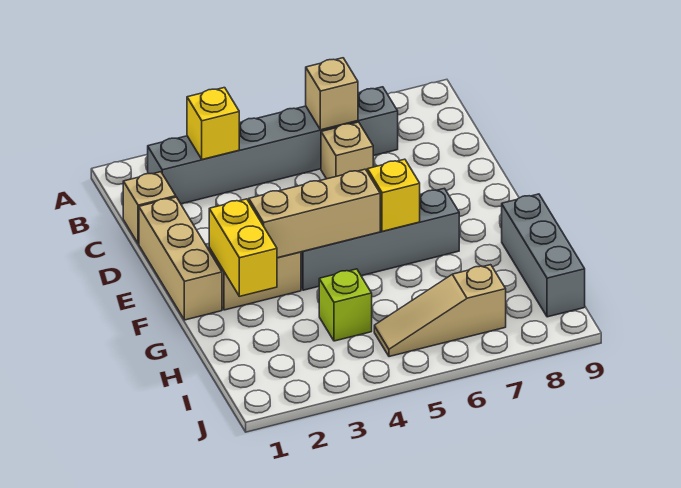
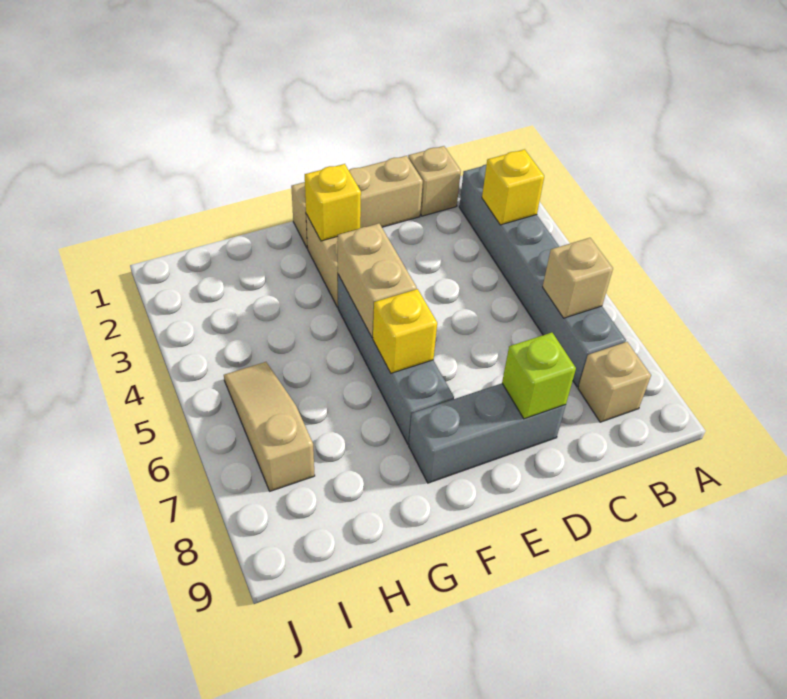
tan brick C6 level 1 -> tan brick B8 level 1
yellow brick F2:G2 level 2 -> yellow brick F2 level 2
tan brick F3:F5 level 2 -> tan brick F4:F5 level 2
grey brick G9:I9 level 1 -> grey brick D8:F8 level 1
lime brick H4 level 1 -> lime brick D8 level 2

